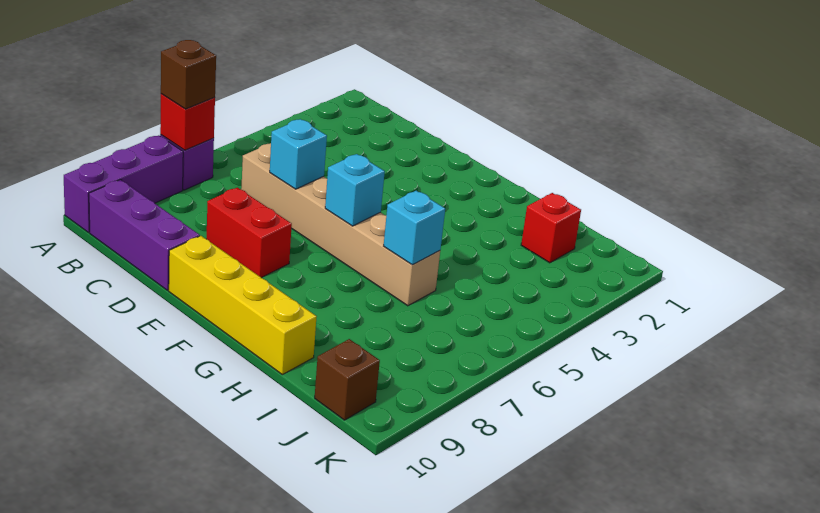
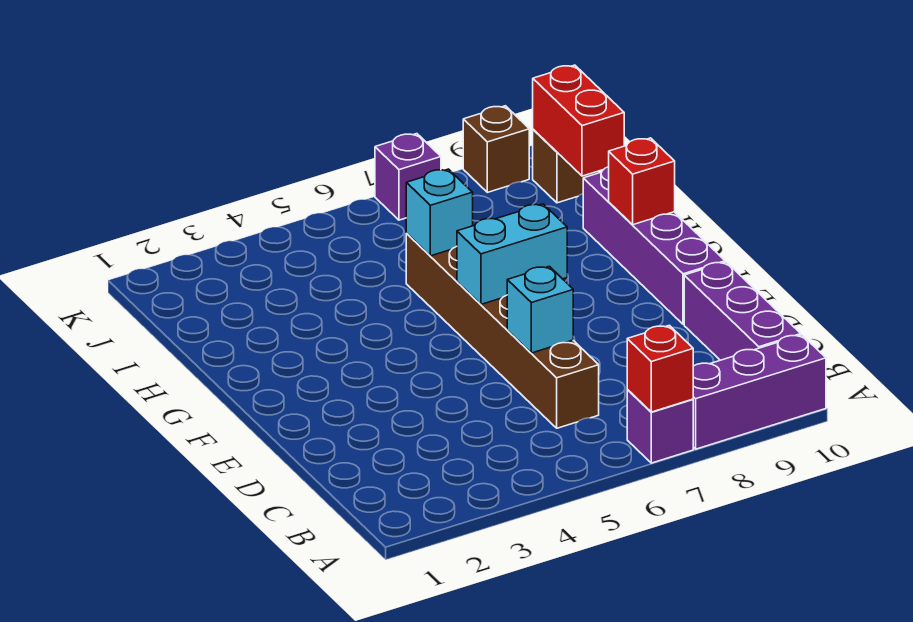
brown brick A7 level 3 -> brown brick K9 level 1
tan brick C6:H6 level 1 -> brown brick C6:H6 level 1
red brick D8:E8 level 1 -> red brick I10:J10 level 2
yellow brick E10:H10 level 1 -> purple brick E10:H10 level 1
cyan brick F6 level 2 -> cyan brick F6:F7 level 2
red brick I2 level 1 -> red brick G10 level 2
none -> purple brick K7 level 1

